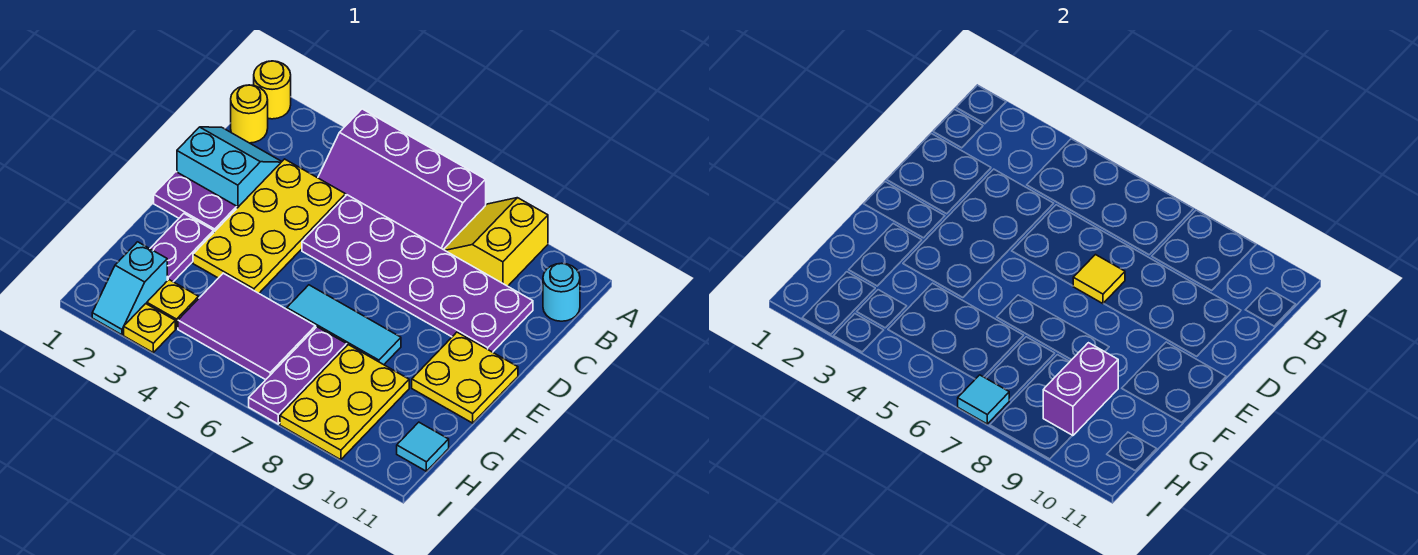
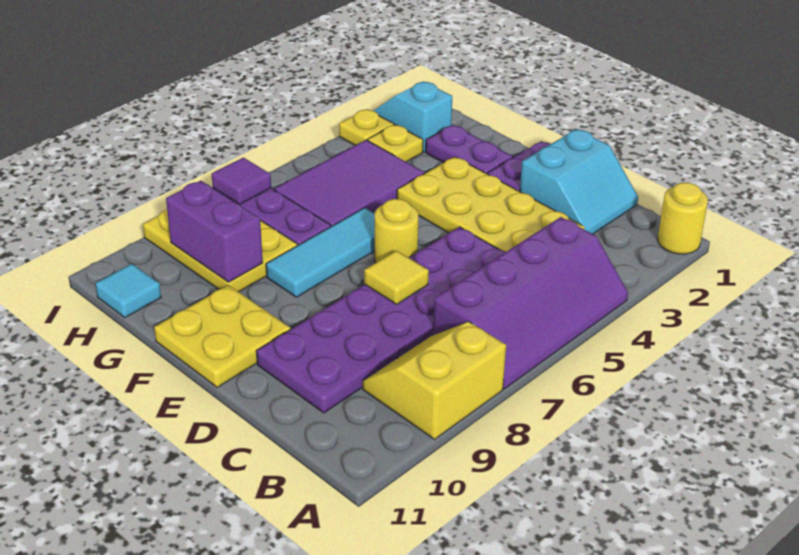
purple slope A4:B7 level 1 top A -> purple slope A4:B7 level 1 top B
yellow slope A8:B9 level 1 top 9 -> yellow slope A8:B9 level 1 top A
yellow round brick B1 level 1 -> yellow round brick E6 level 1
cyan round brick B11 level 1 -> none
cyan tile I7 level 2 -> purple tile I7 level 2

